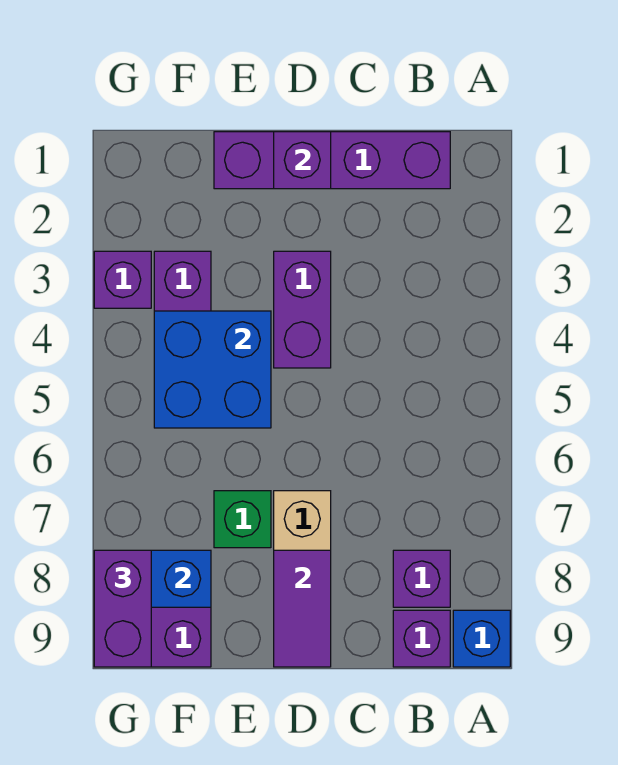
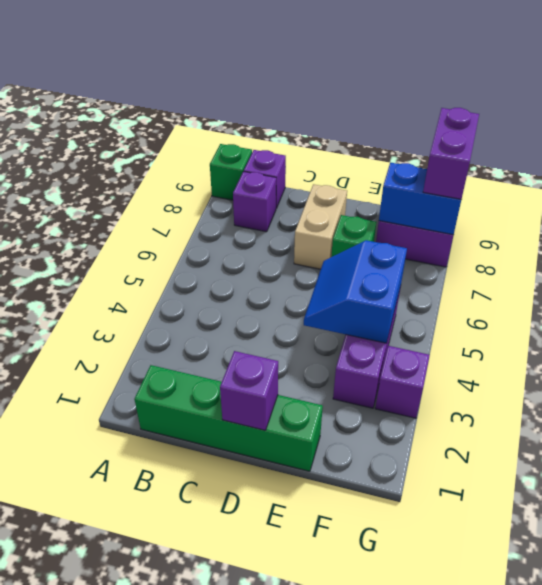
blue brick A9 level 1 -> green brick A9 level 1
purple brick B1:E1 level 1 -> green brick B1:E1 level 1
purple brick D3:D4 level 1 -> none
purple tile D8:D9 level 2 -> none
blue brick E4:F5 level 2 -> blue slope E4:F5 level 2 top F

